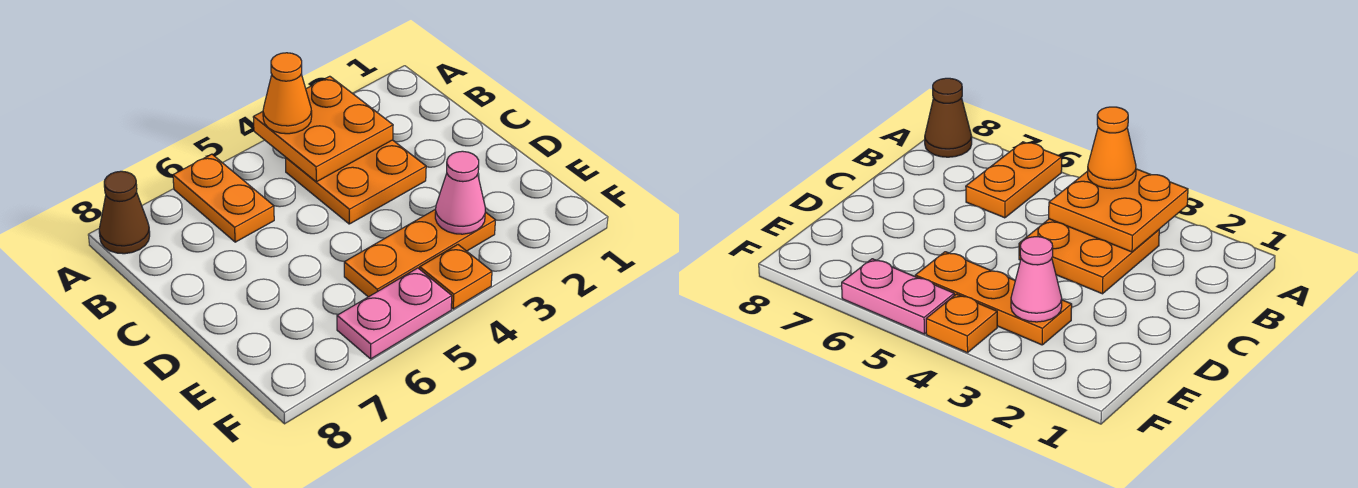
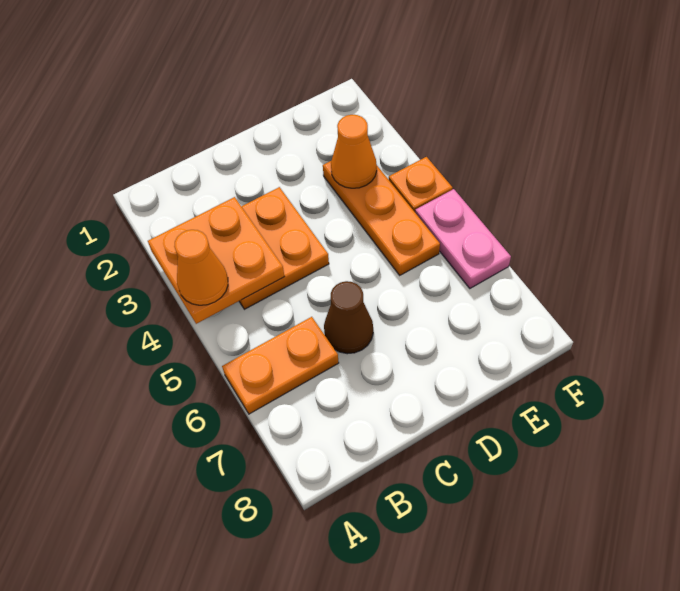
brown cone A8 level 1 -> brown cone C6 level 1
pink cone E3 level 2 -> orange cone E3 level 2

